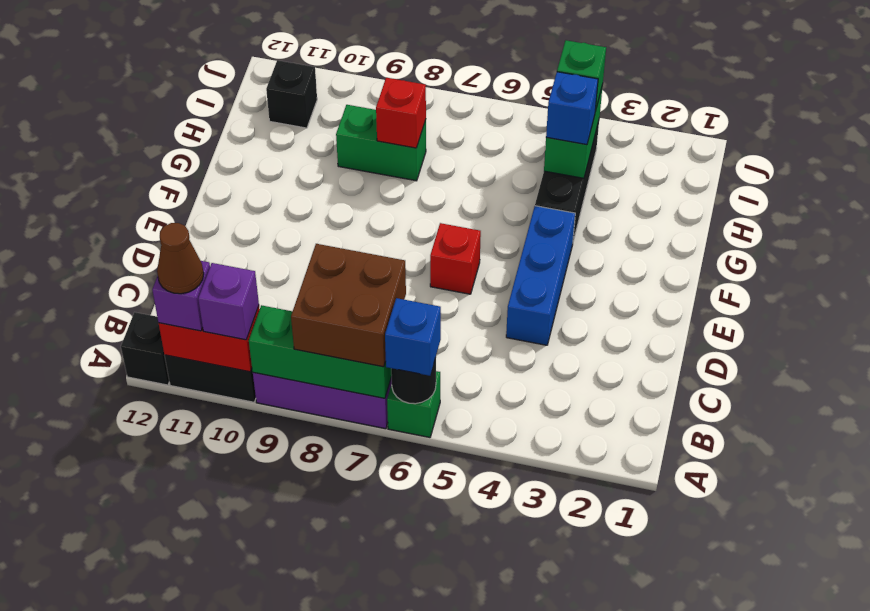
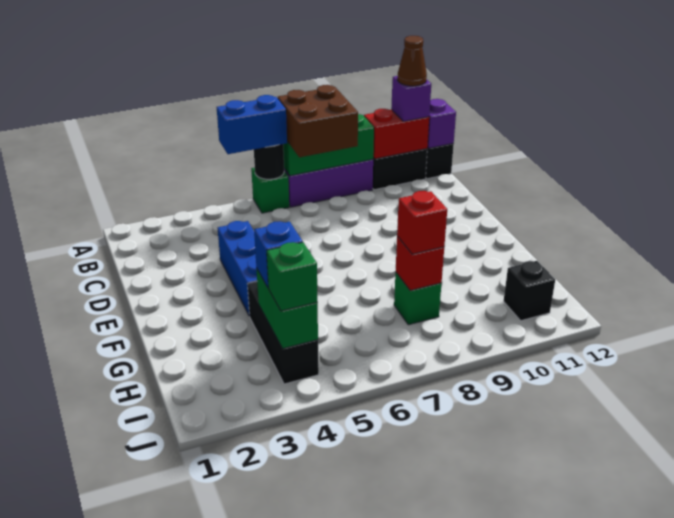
blue brick A6 level 3 -> blue brick A5:A6 level 3
purple brick A10 level 3 -> purple brick A12 level 2
red brick E6 level 1 -> red brick H8 level 3
green brick H8:H9 level 1 -> green brick H8 level 1

